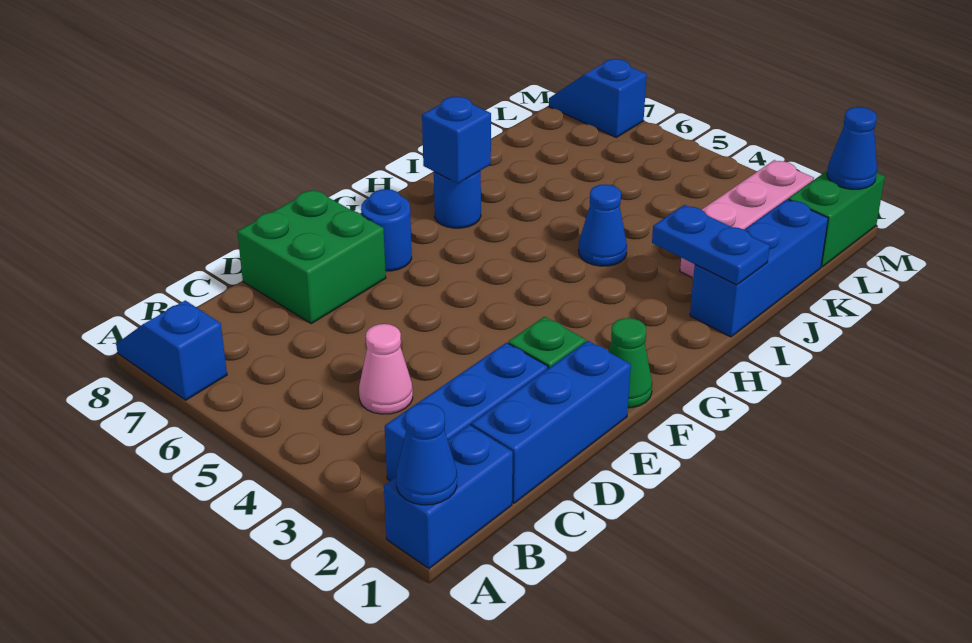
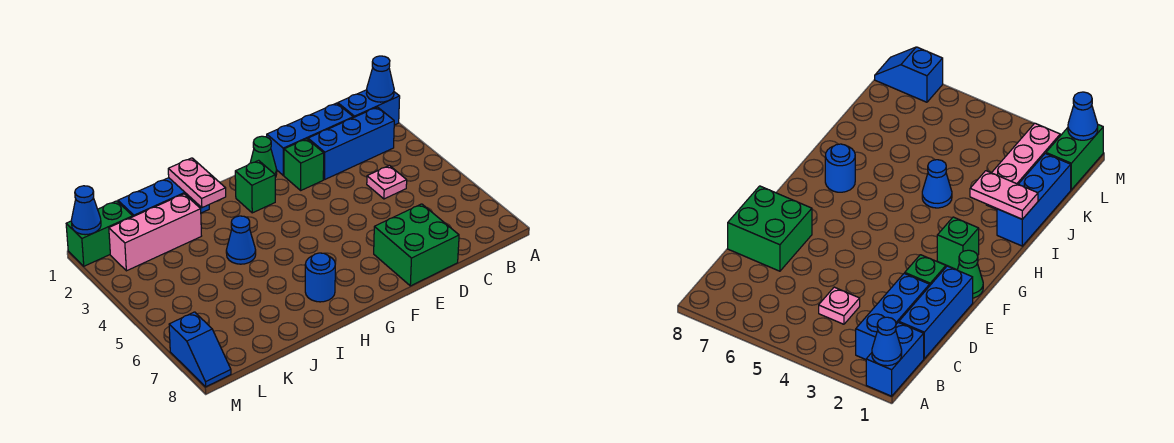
blue slope A7:A8 level 1 top 7 -> none
pink cone C4 level 1 -> pink plate C4 level 1
blue round brick F7 level 1 -> none
none -> green brick G2 level 1
blue brick H7 level 2 -> none
blue plate I1:I2 level 2 -> pink plate I1:I2 level 2

